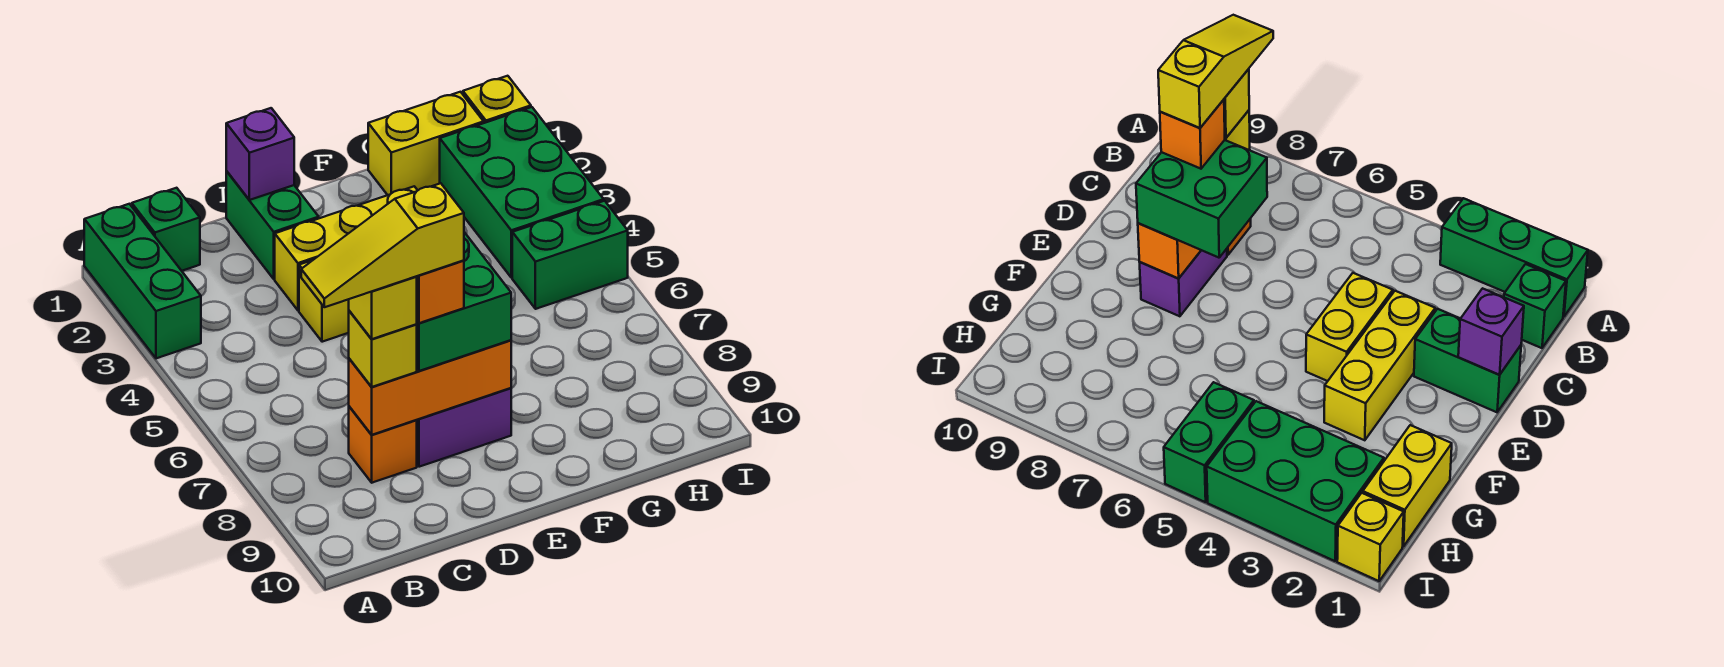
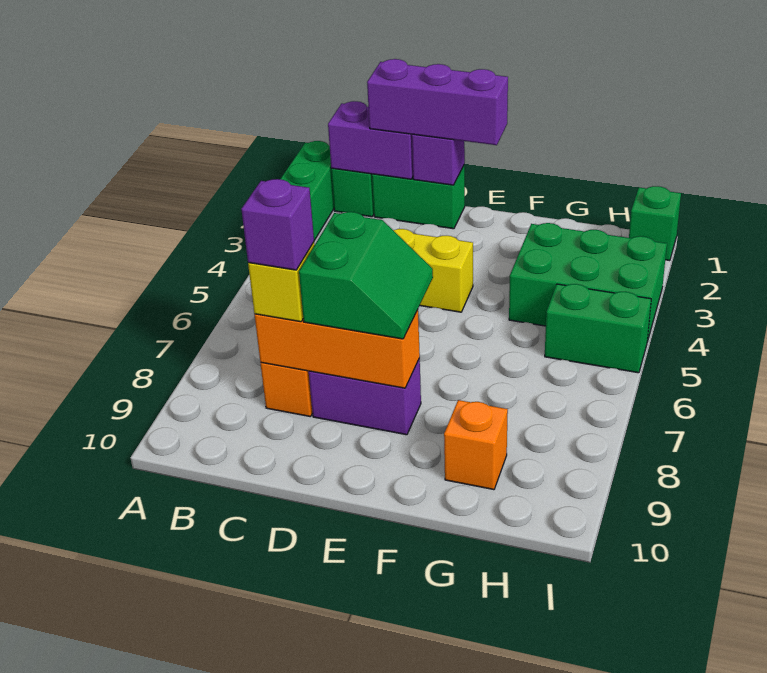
none -> purple brick B1:C1 level 2
yellow slope B8:D8 level 5 top D -> none
none -> purple brick C1:E1 level 3
yellow brick C8 level 4 -> purple brick C8 level 4
green brick D1:D2 level 1 -> green brick C1:D1 level 1
yellow brick D3:F3 level 1 -> none
green brick D7:E8 level 3 -> green slope D7:E8 level 3 top D
orange brick D8 level 4 -> orange brick G9 level 1
yellow brick G1:H1 level 1 -> none
green brick H2:I4 level 1 -> green brick G3:I4 level 1
yellow brick I1 level 1 -> green brick I1 level 1

